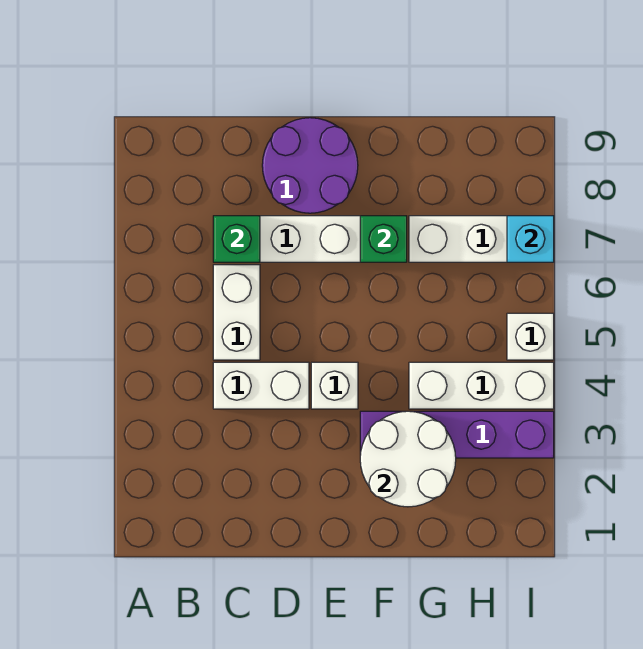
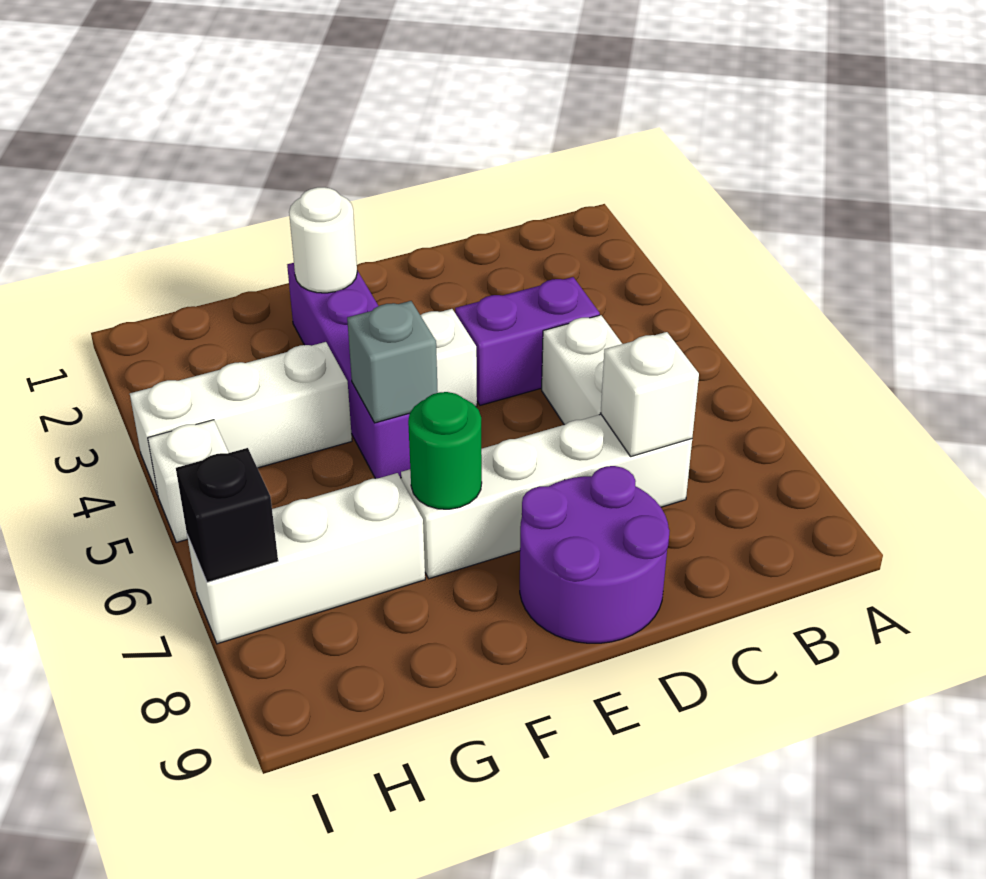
white brick C4:D4 level 1 -> purple brick C4:D4 level 1
green brick C7 level 2 -> white brick C7 level 2
white round brick F2:G3 level 2 -> white round brick F2 level 2
purple brick F3:I3 level 1 -> purple brick F2:F5 level 1
none -> grey brick F5 level 2
green brick F7 level 2 -> green round brick F7 level 2
cyan brick I7 level 2 -> black brick I7 level 2

